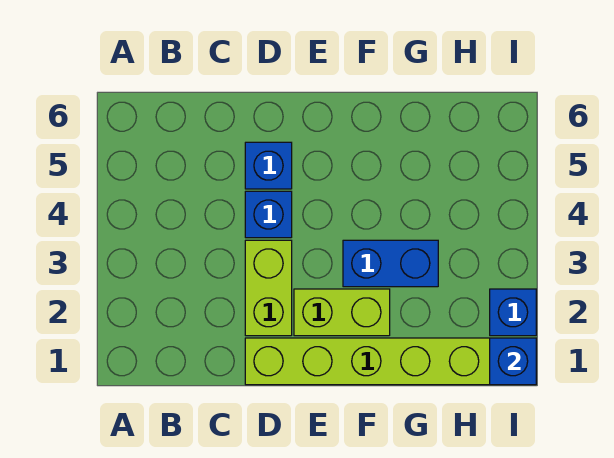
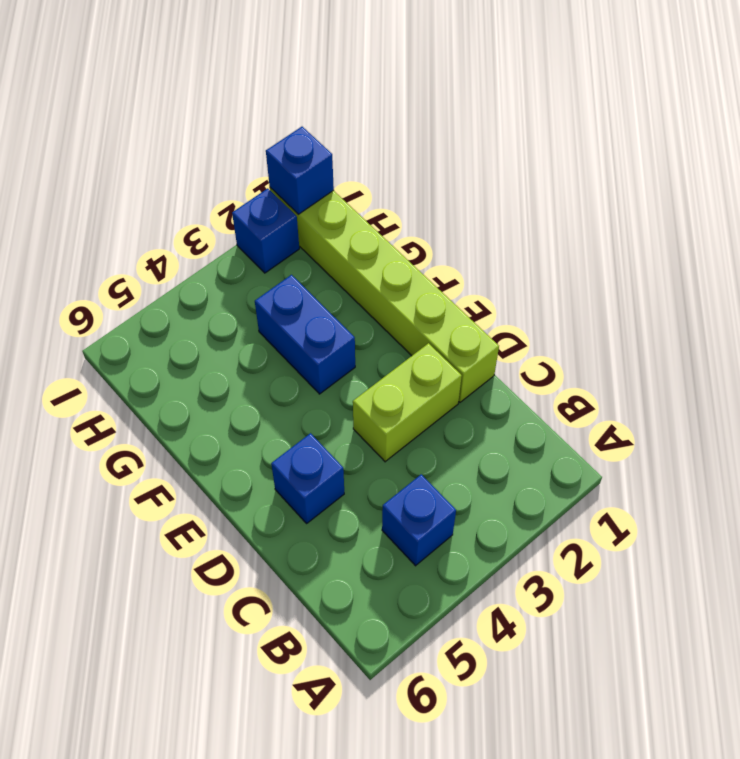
blue brick D4 level 1 -> blue brick B4 level 1
lime brick E2:F2 level 1 -> none

